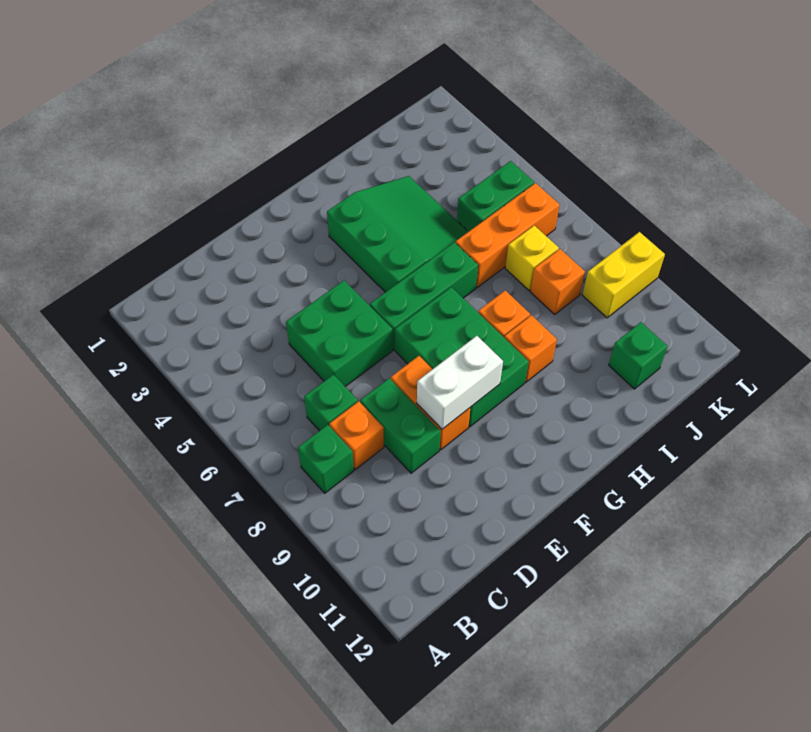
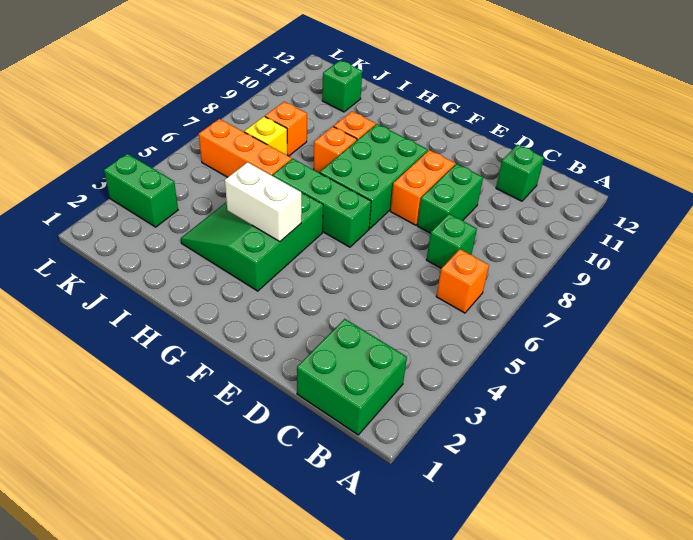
green brick B8 level 1 -> green brick C11 level 1
orange brick C8 level 1 -> orange brick B6 level 1
green brick D5:E6 level 1 -> green brick B1:C2 level 1
white brick E9:F9 level 2 -> white brick G4:H4 level 2
green brick J5:K5 level 1 -> green brick K3:L3 level 1
yellow brick K9:L9 level 1 -> none

